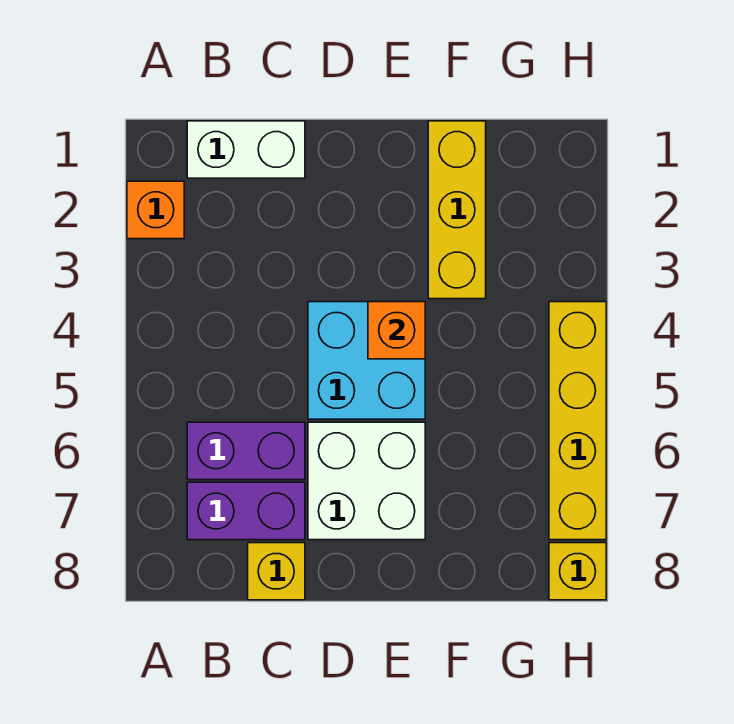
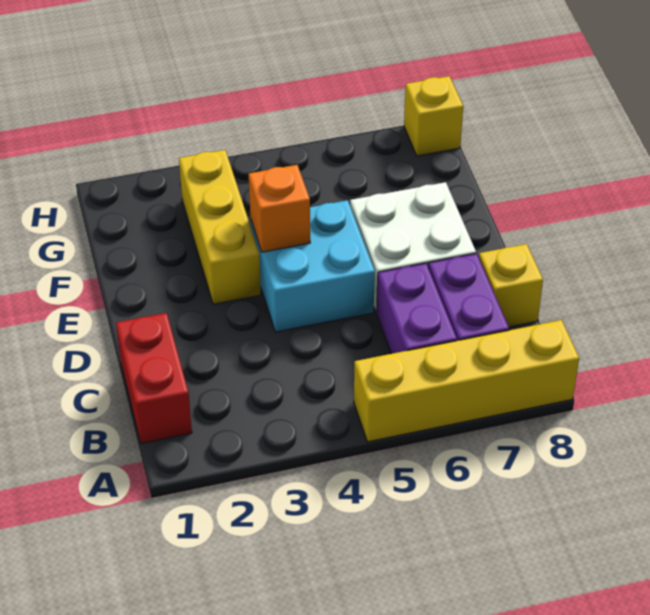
orange brick A2 level 1 -> none
white brick B1:C1 level 1 -> red brick B1:C1 level 1
yellow brick F1:F3 level 1 -> yellow brick E3:G3 level 1
yellow brick H4:H7 level 1 -> yellow brick A5:A8 level 1

